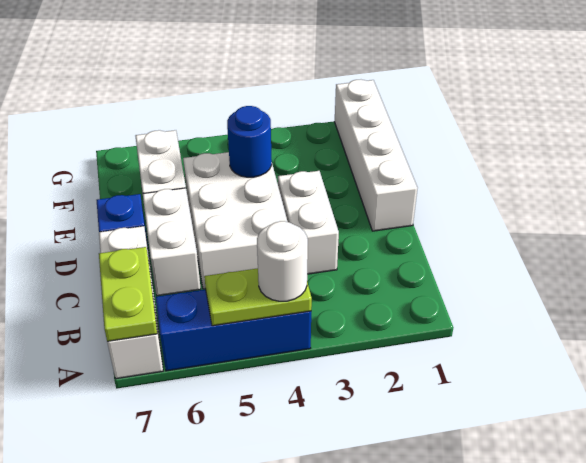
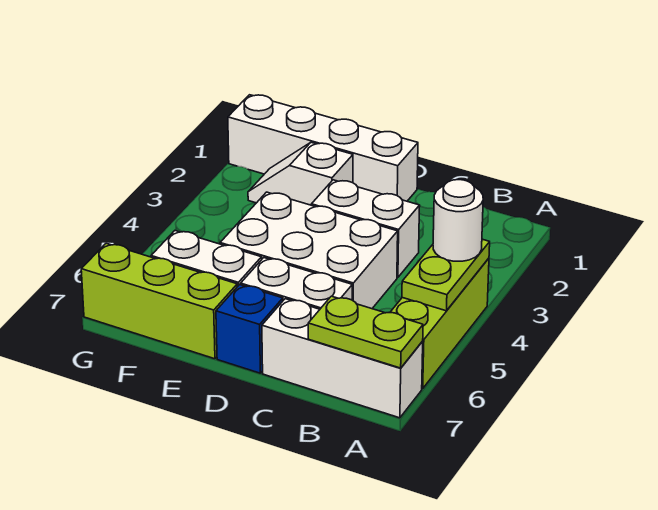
blue brick A4:A6 level 1 -> lime brick A4:A6 level 1
none -> white slope E2:F2 level 1 top E
blue round brick E4 level 2 -> none
none -> lime brick E7:G7 level 1

